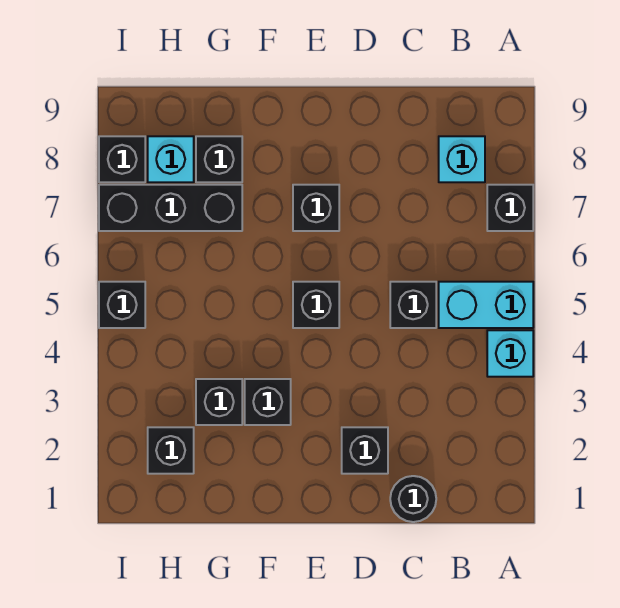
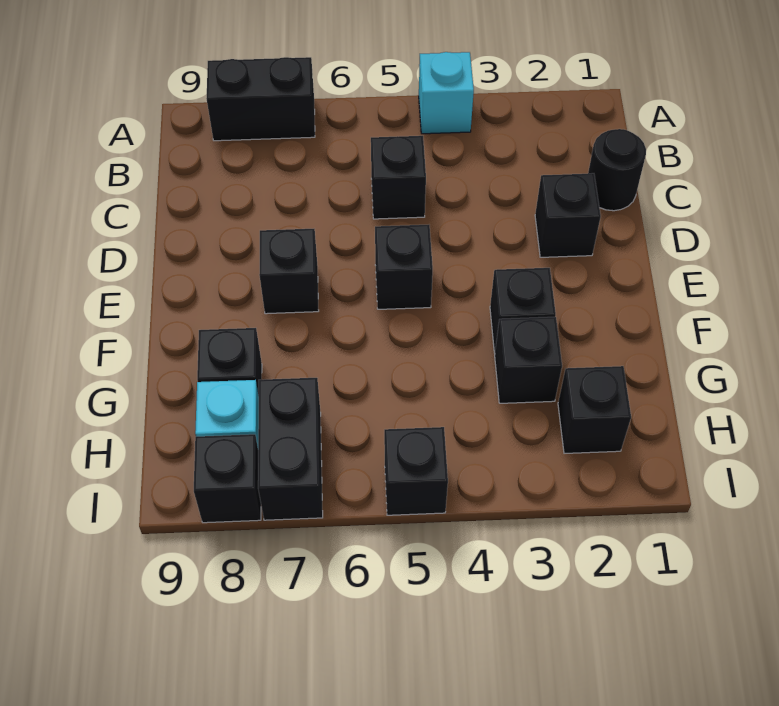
cyan brick A5:B5 level 1 -> none
black brick A7 level 1 -> black brick A7:A8 level 1
cyan brick B8 level 1 -> none
black brick G7:I7 level 1 -> black brick H7:I7 level 1

